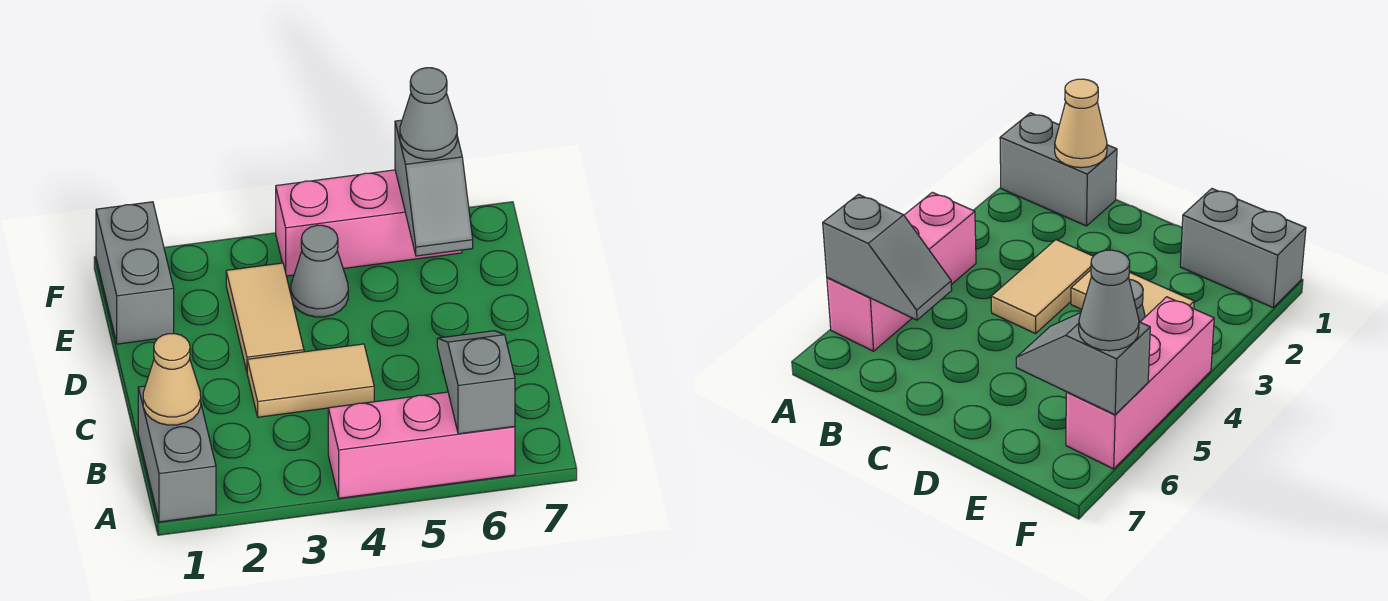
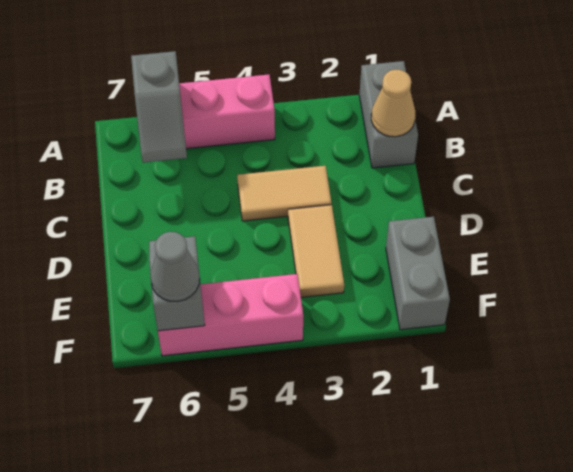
grey cone E4 level 1 -> none

